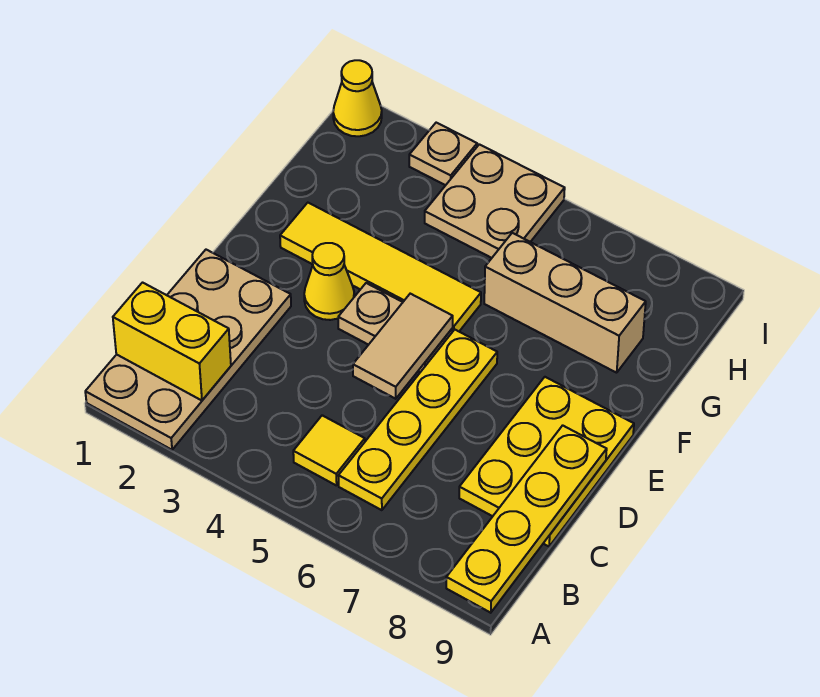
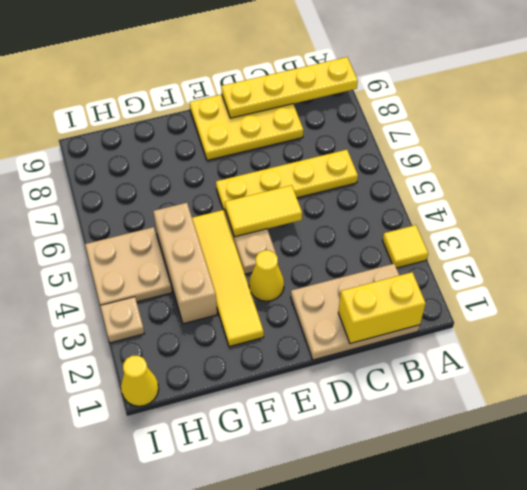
tan plate A1:D2 level 1 -> tan plate B1:D2 level 1
yellow brick B1:B2 level 2 -> yellow brick B1:C1 level 2
yellow tile B5 level 1 -> yellow tile A3 level 1
tan tile D5:E5 level 2 -> yellow tile D5:E5 level 2
tan brick G6:G8 level 1 -> tan brick G3:G5 level 1

